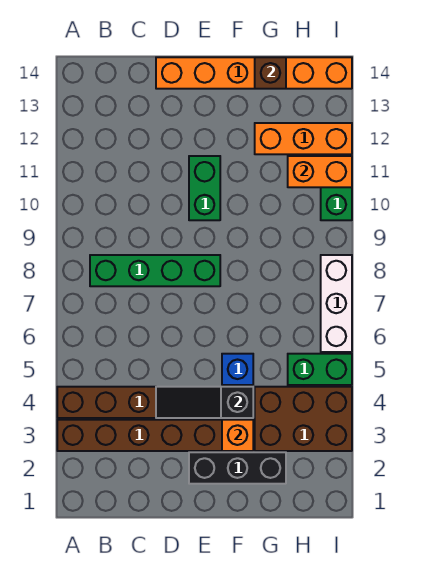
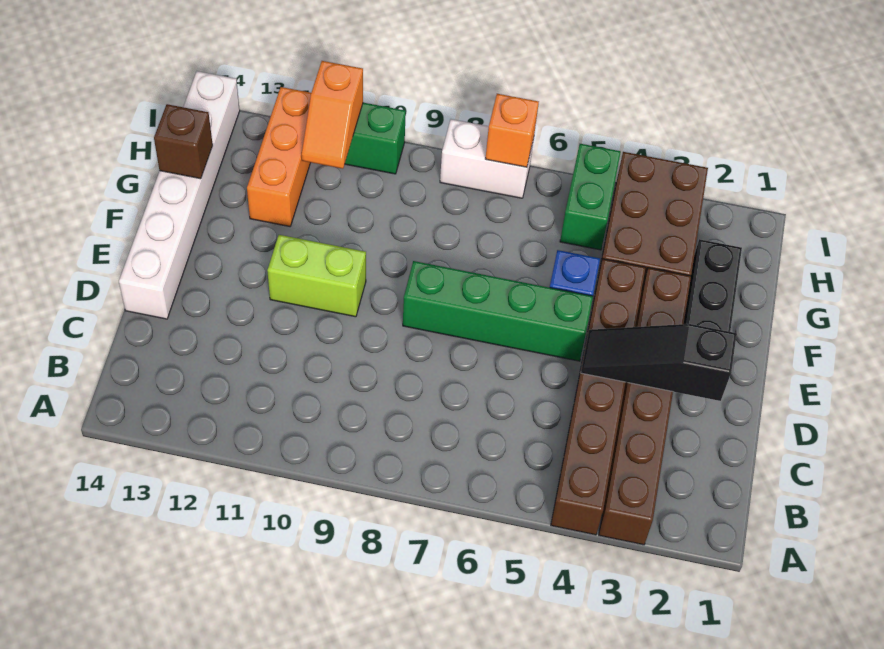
green brick B8:E8 level 1 -> green brick E5:E8 level 1
black slope D4:F4 level 2 top F -> black slope D2:D4 level 2 top 2
orange brick D14:I14 level 1 -> white brick D14:I14 level 1
green brick E10:E11 level 1 -> lime brick E10:E11 level 1
orange brick F3 level 2 -> orange brick I7 level 2
orange brick H11:I11 level 2 -> orange slope H11:I11 level 2 top I
white brick I6:I8 level 1 -> white brick I7:I8 level 1

